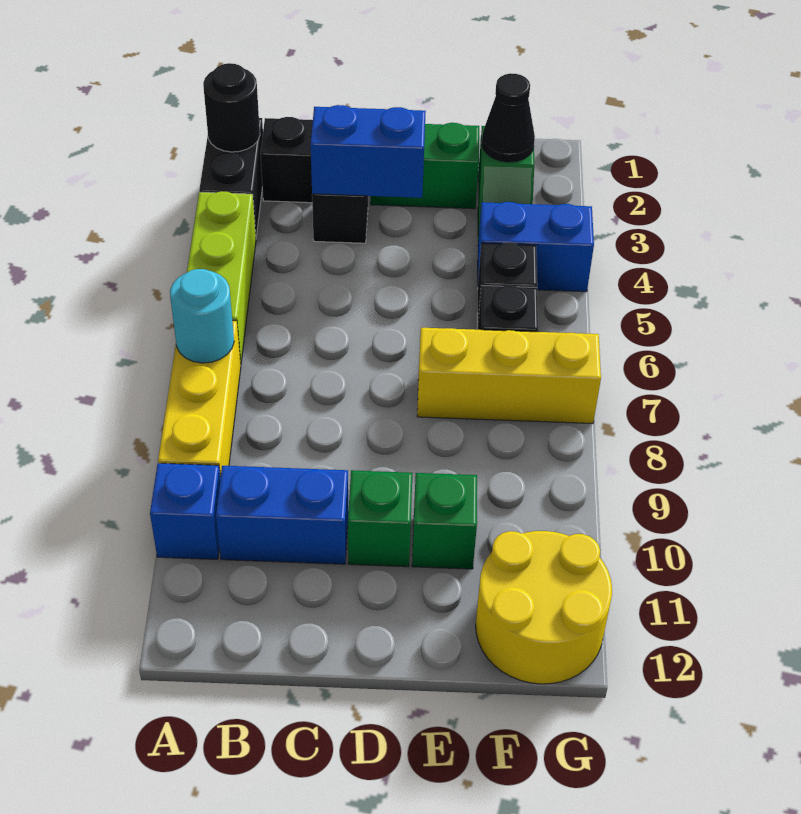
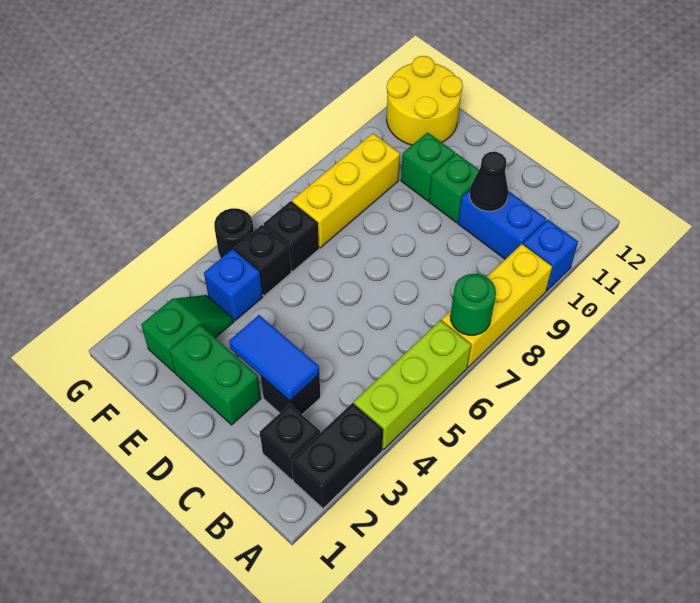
black round brick A2 level 2 -> black round brick G5 level 1
cyan round brick A7 level 2 -> green round brick A7 level 2
blue brick C3:D3 level 2 -> blue tile C3:D3 level 2
yellow brick E7:G7 level 1 -> yellow brick F7:F9 level 1
black cone F2 level 2 -> black cone C10 level 2
blue brick F4:G4 level 1 -> blue brick F4 level 1

